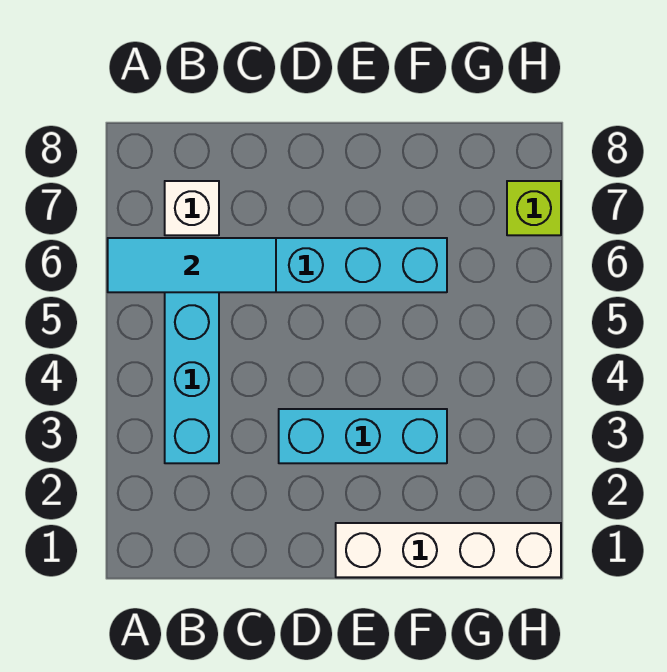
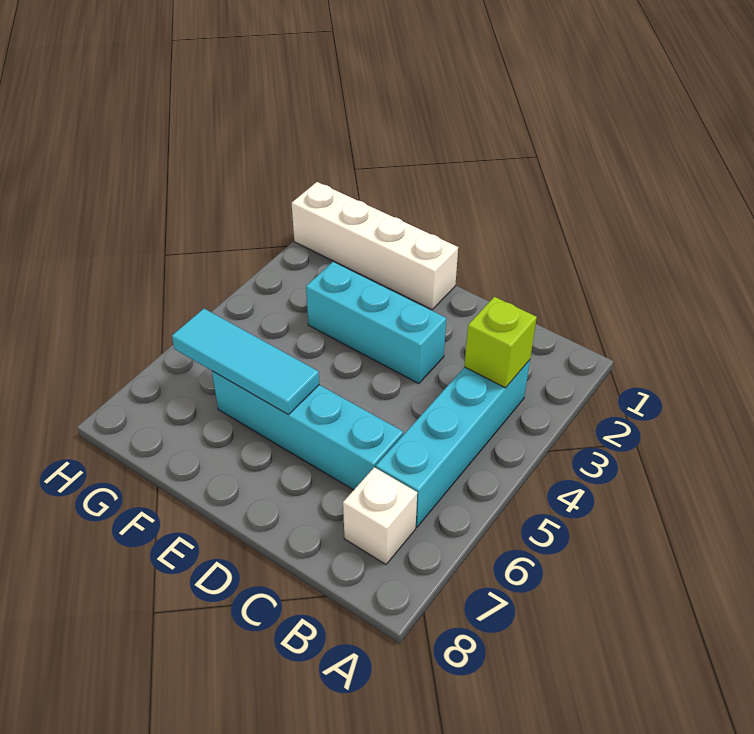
cyan tile A6:C6 level 2 -> cyan tile E6:G6 level 2
lime brick H7 level 1 -> lime brick B3 level 2

